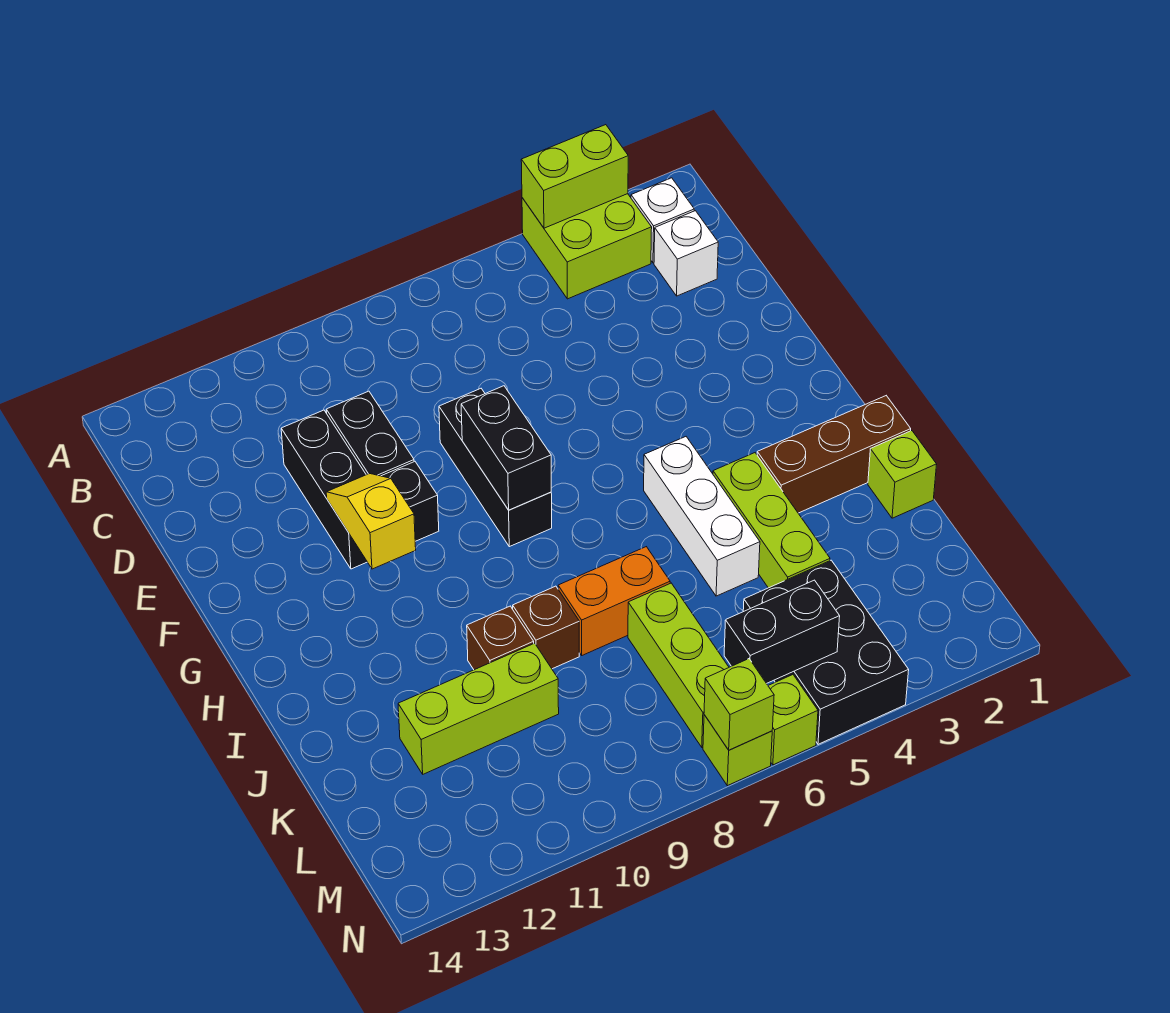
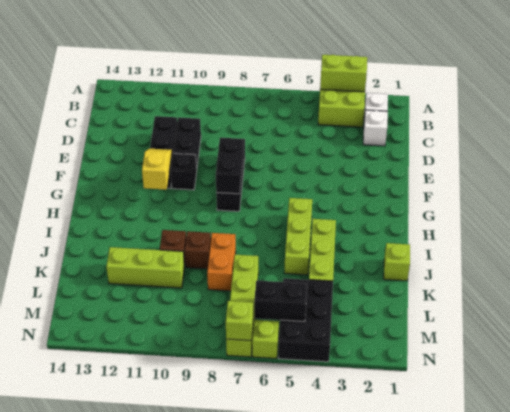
white brick H5:J5 level 1 -> lime brick H5:J5 level 1
brown brick I1:I3 level 1 -> none
orange brick J7:J8 level 1 -> orange brick J8:K8 level 1

